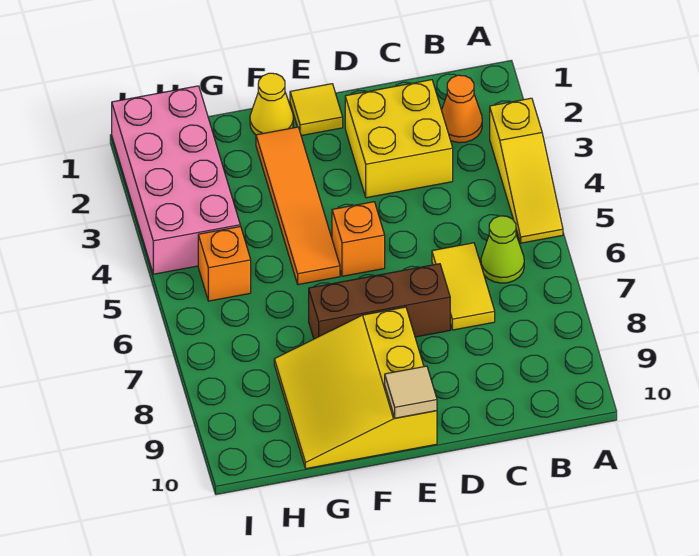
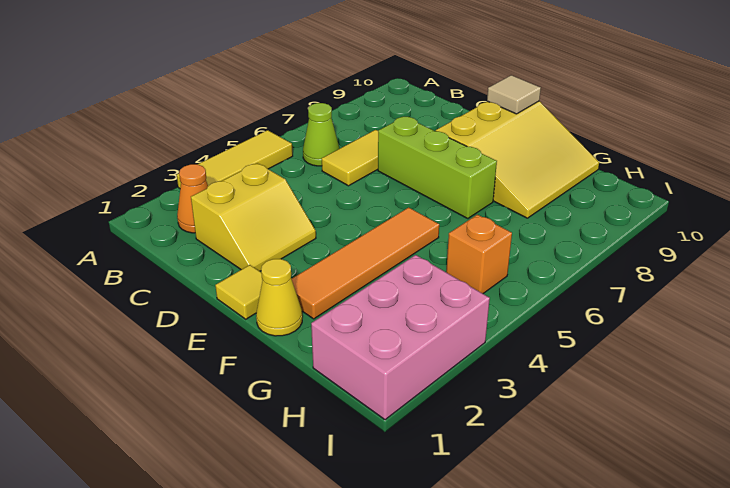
yellow slope A3:A5 level 1 top 3 -> yellow tile A3:A5 level 1
yellow brick C2:D3 level 1 -> yellow slope C2:D3 level 1 top C
brown brick D7:F7 level 1 -> lime brick D7:F7 level 1
orange brick E5 level 1 -> none
pink brick H1:I4 level 1 -> pink brick H1:I3 level 1

